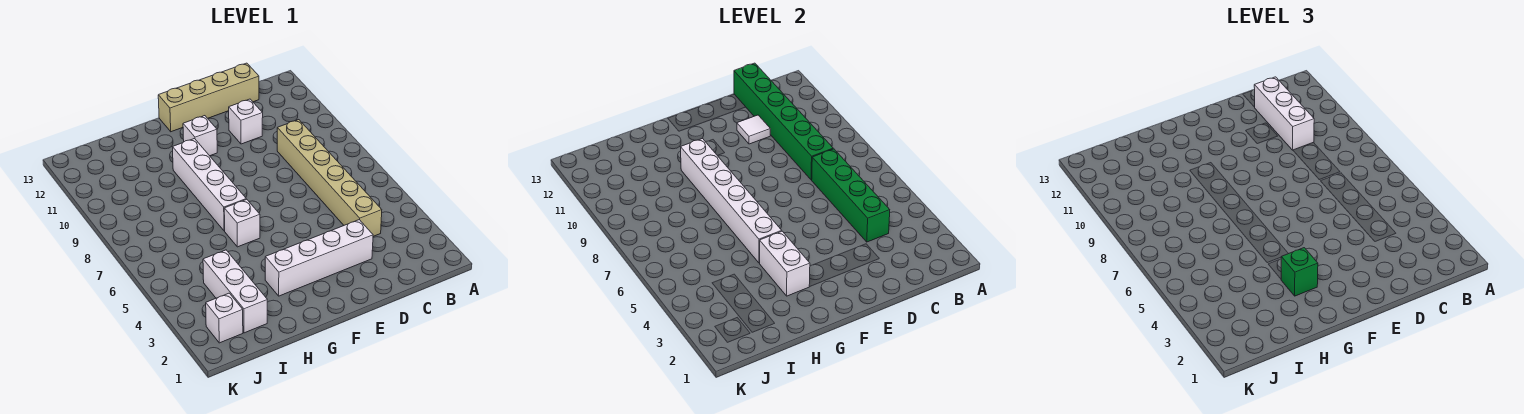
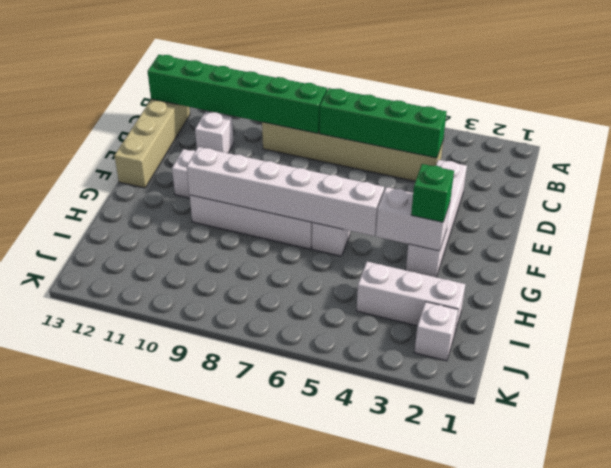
white brick C10:C12 level 3 -> none
white tile D11 level 2 -> none

